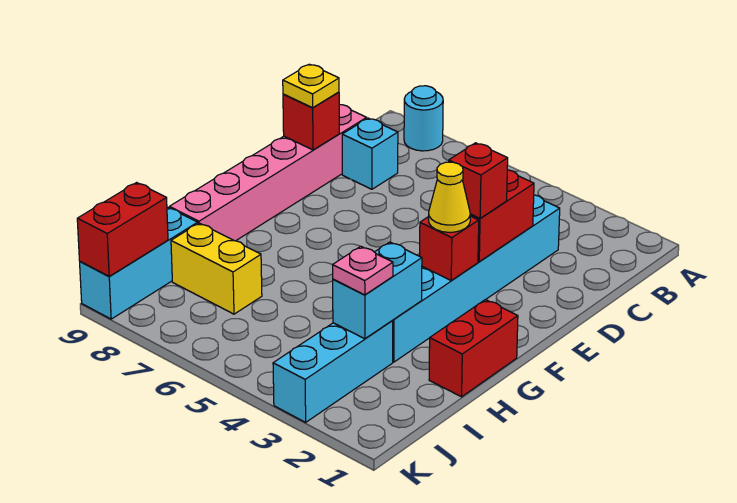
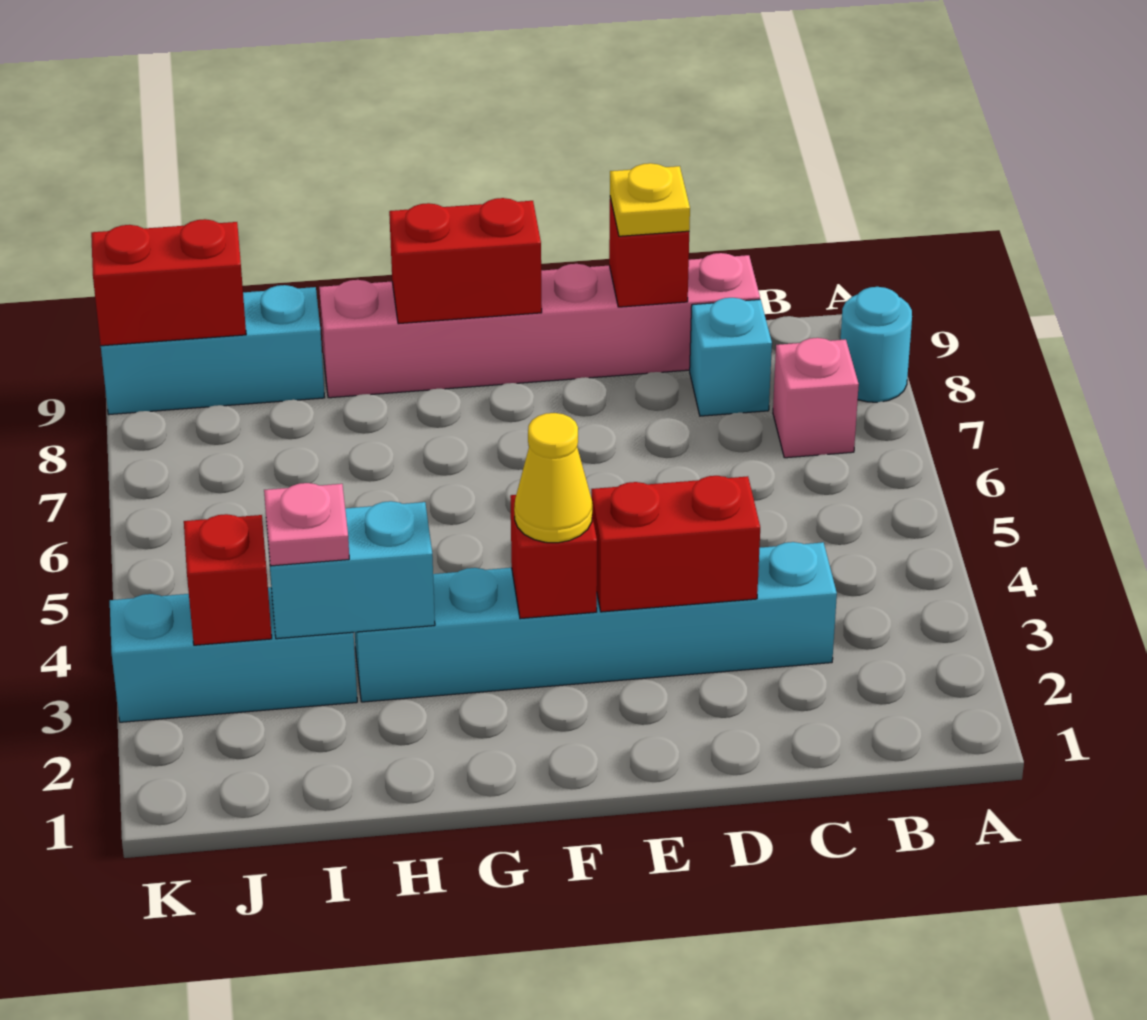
none -> pink brick B7 level 1
red brick E3 level 3 -> red brick J3 level 2
red brick G1:H1 level 1 -> red brick F9:G9 level 2
yellow brick I7:I8 level 1 -> none

